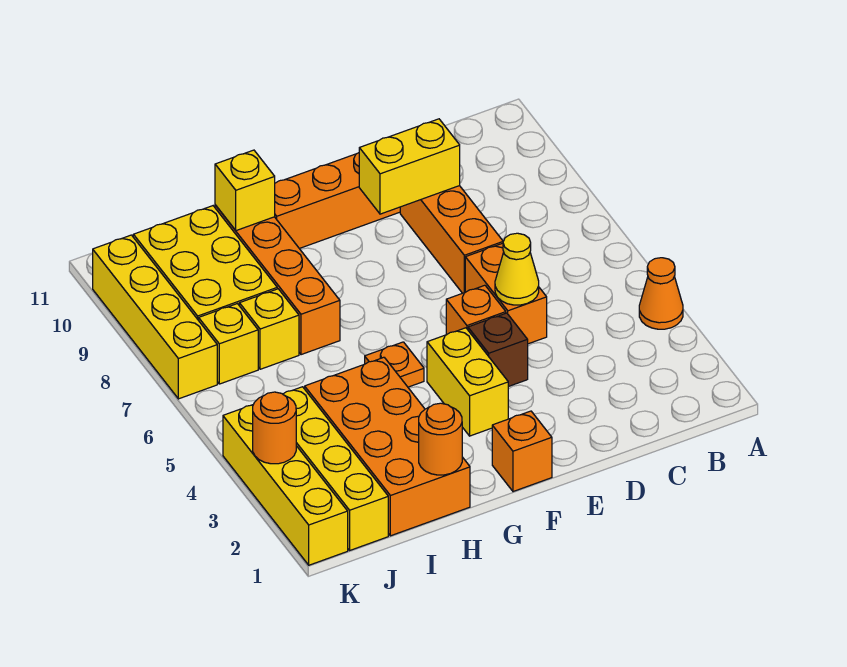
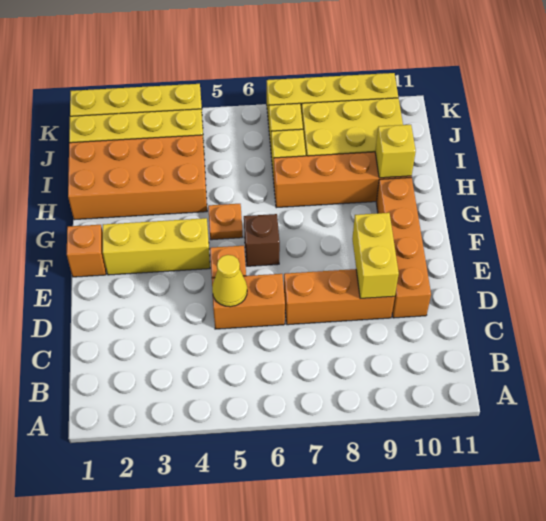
orange cone A4 level 1 -> none
brown brick E4 level 1 -> brown brick F6 level 1
yellow brick F3:F4 level 1 -> yellow brick F2:F4 level 1
orange round brick H1 level 2 -> none
orange round brick K3 level 2 -> none

